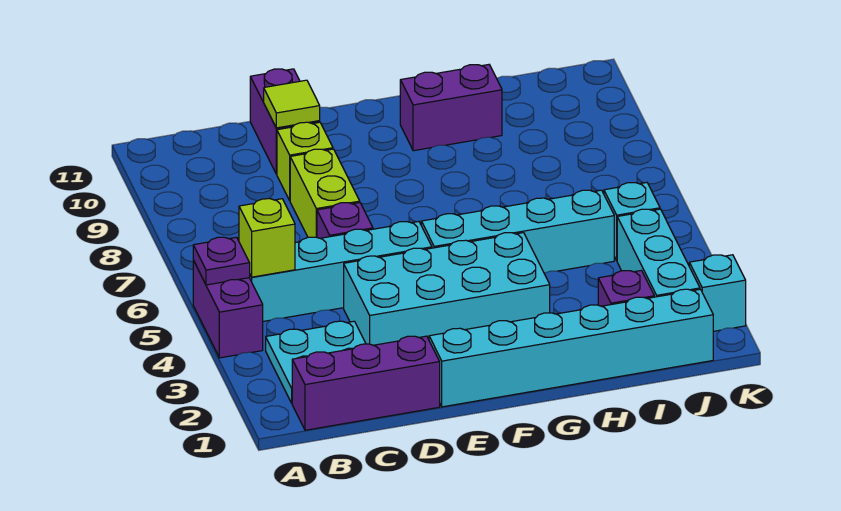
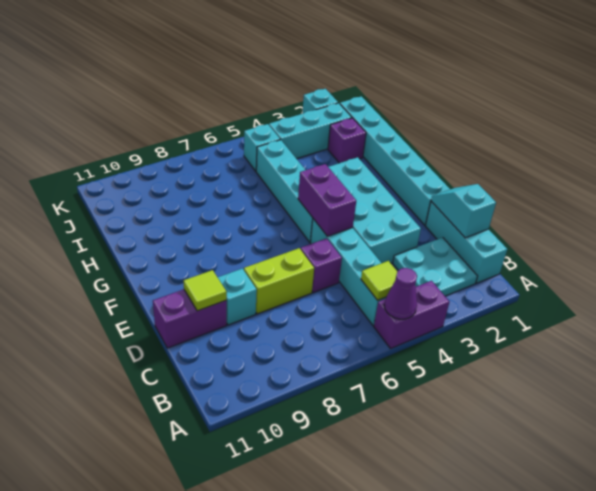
purple plate A5 level 2 -> purple cone A5 level 2
purple brick B1:D1 level 1 -> cyan brick B1:D1 level 1
lime brick B5 level 2 -> lime tile B5 level 2
none -> cyan slope C1:D1 level 2 top C
lime brick D9 level 1 -> cyan brick D9 level 1
purple brick G10:H10 level 1 -> purple brick E5:F5 level 2

